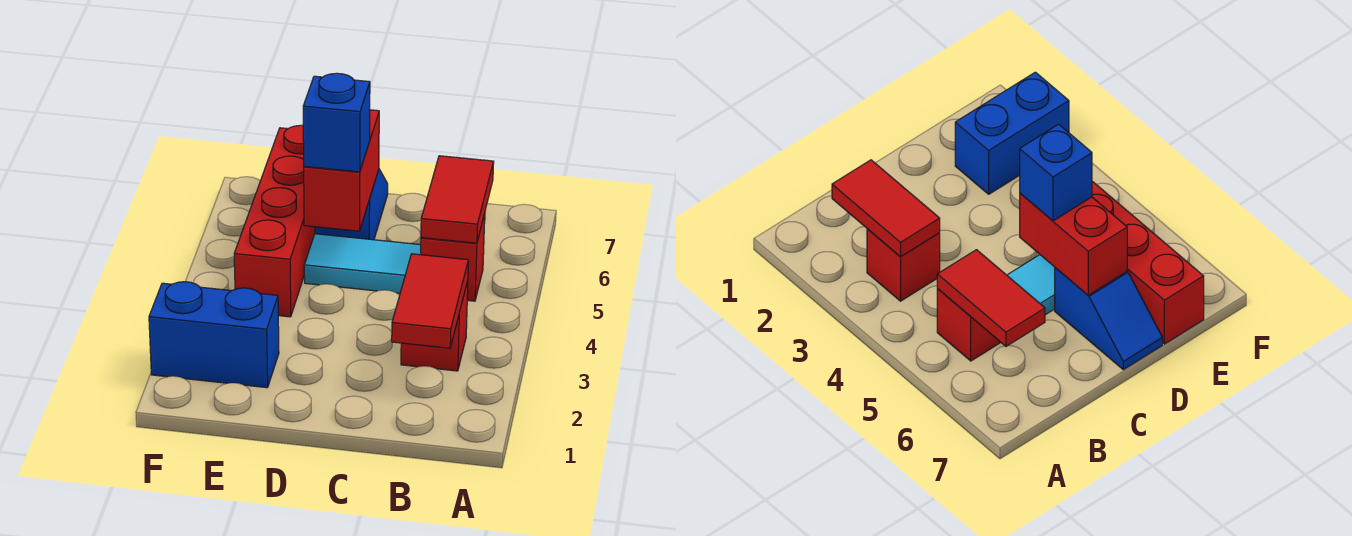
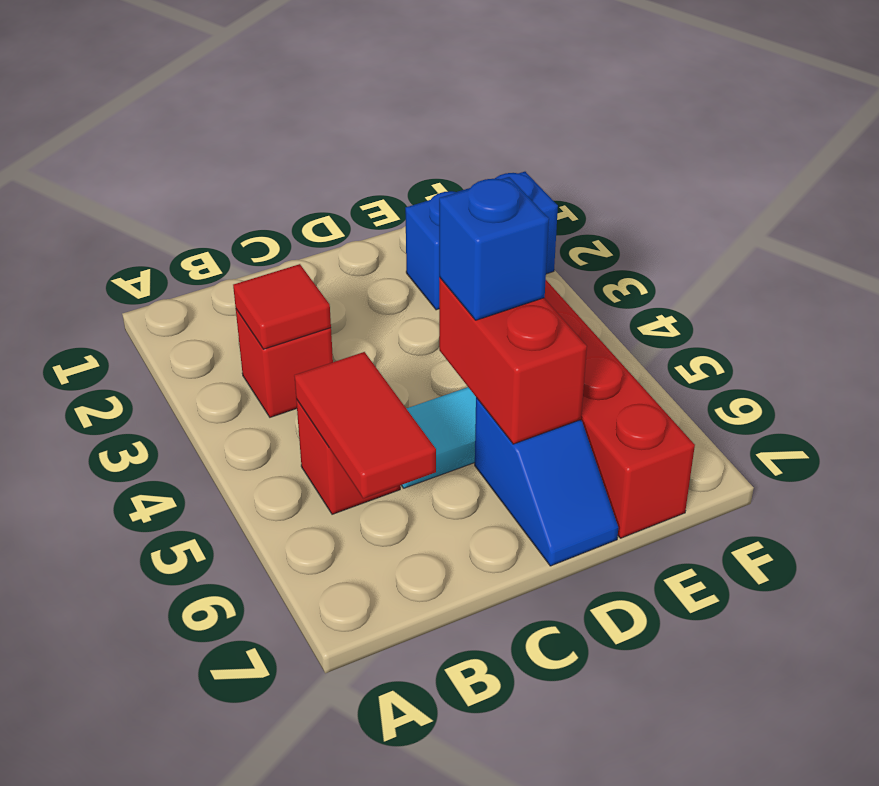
red tile B2:B3 level 2 -> red tile B3 level 2

